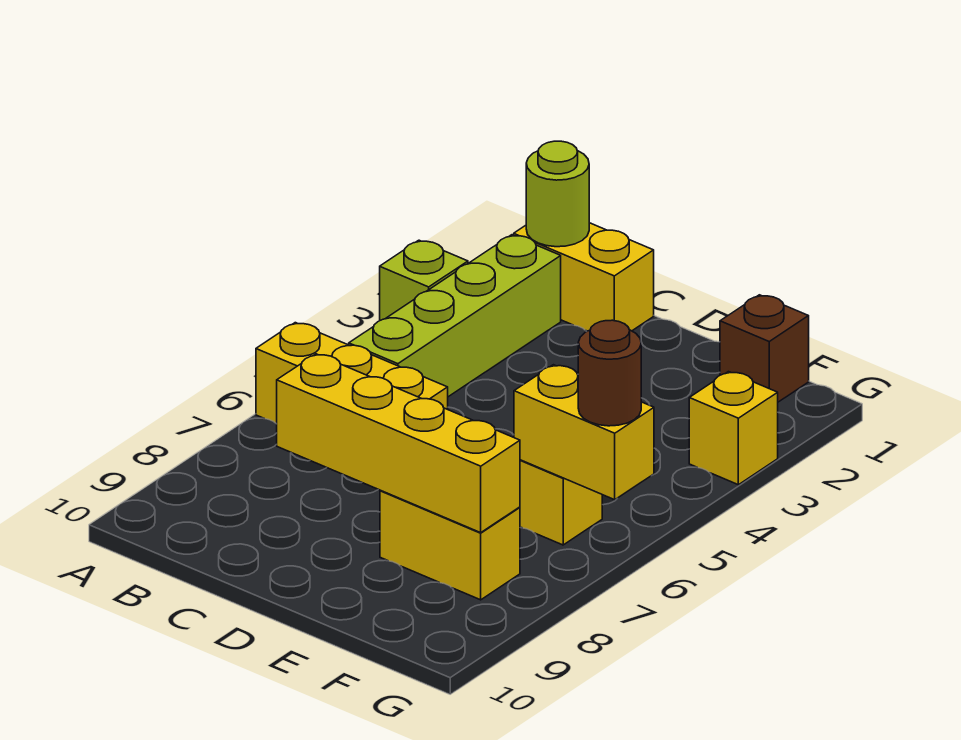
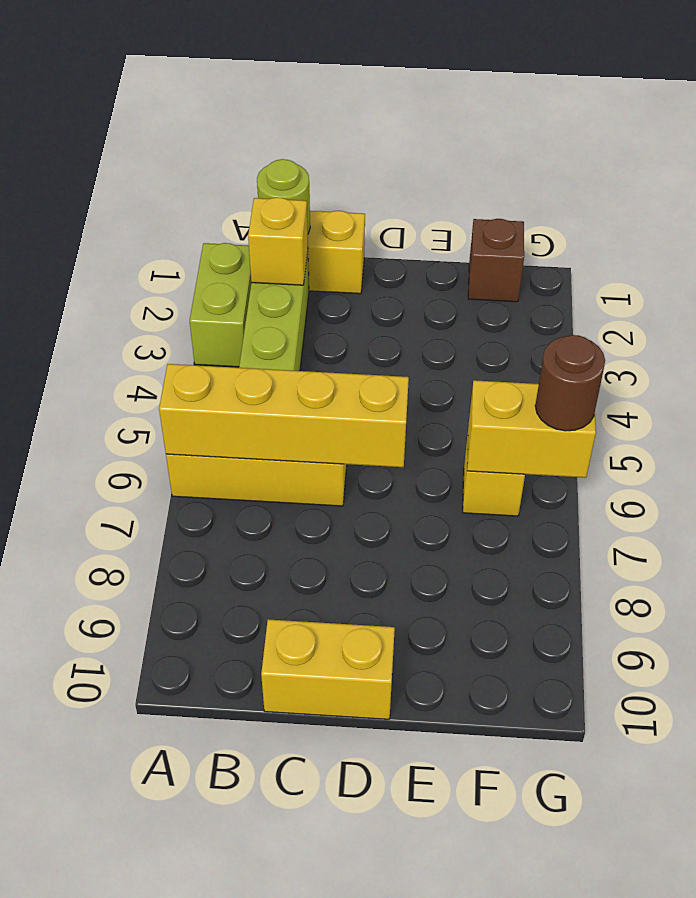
lime brick A3 level 1 -> lime brick A2:A3 level 1
yellow brick C8:F8 level 2 -> yellow brick A6:D6 level 2
yellow brick E8:F8 level 1 -> yellow brick C10:D10 level 1
yellow brick G3 level 1 -> yellow brick B2 level 2

